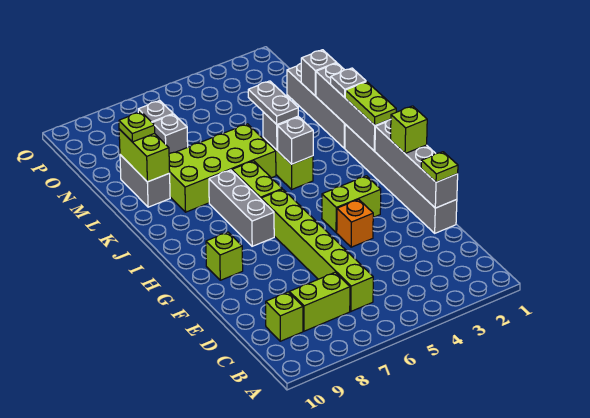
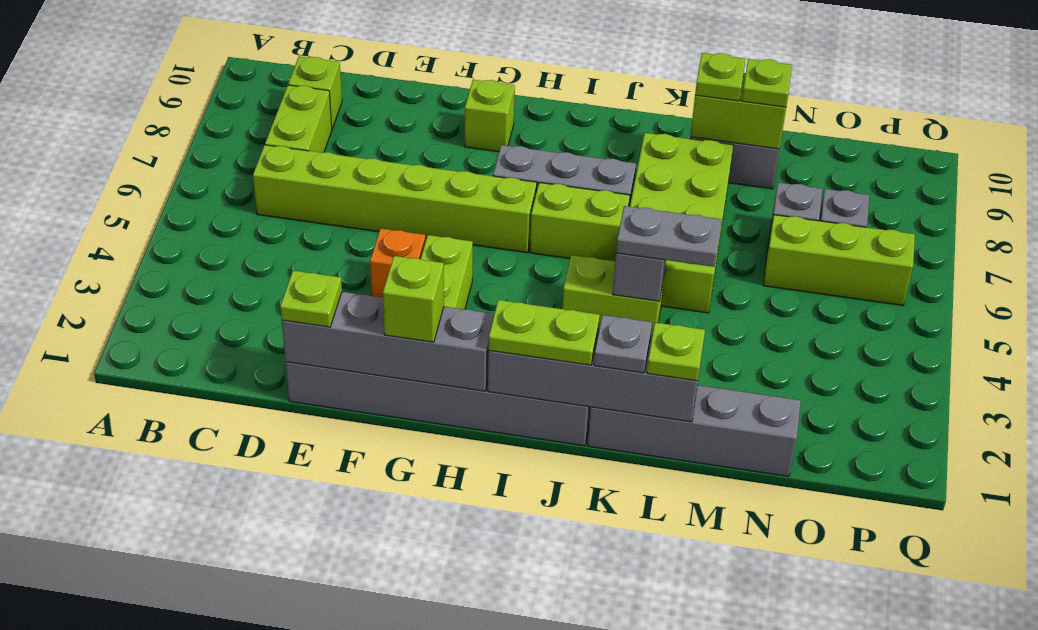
grey brick J4 level 2 -> none
none -> lime plate L1 level 3
none -> lime plate L9 level 3
grey brick M1 level 2 -> none
none -> lime brick N6:P6 level 1

